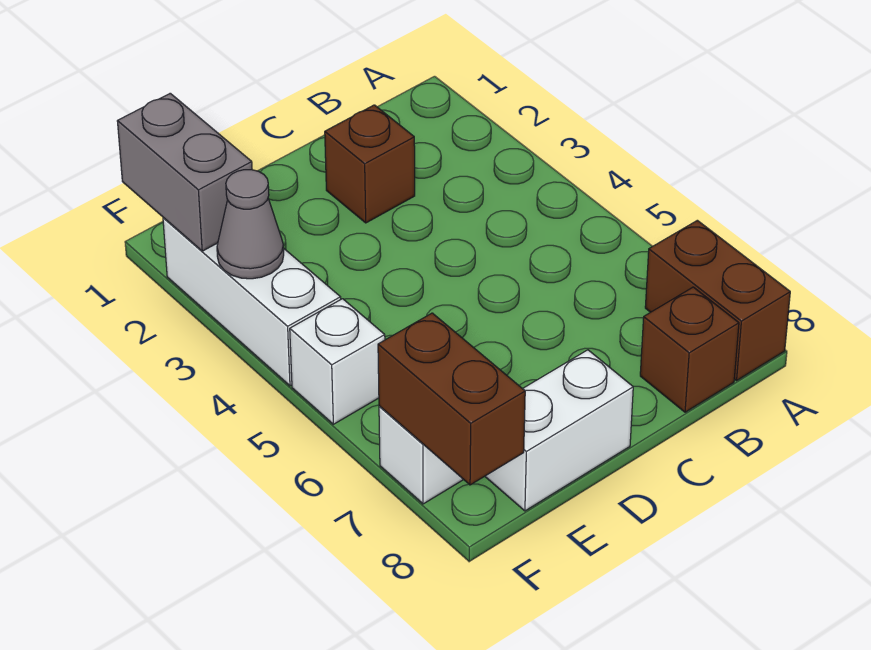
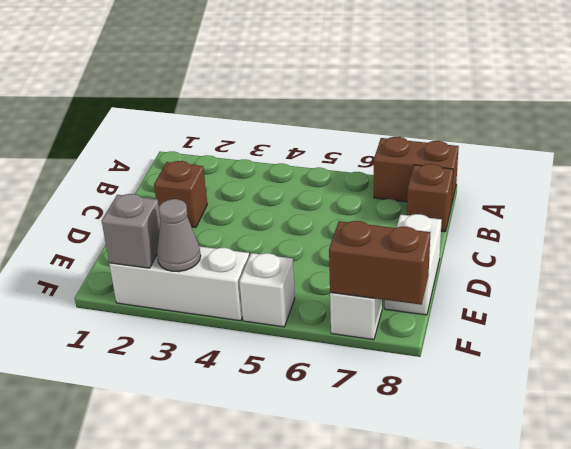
grey brick F1:F2 level 2 -> grey brick F2 level 2

